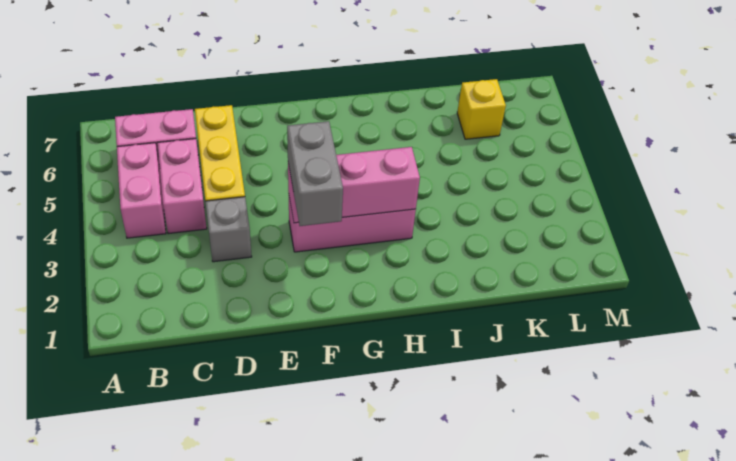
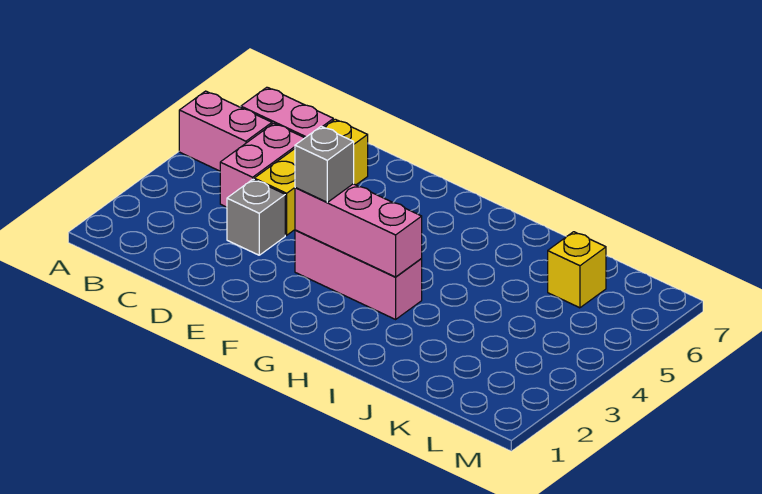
pink brick B4:B5 level 1 -> pink brick A5:B5 level 1
grey brick F2:F3 level 3 -> grey brick F3 level 3

